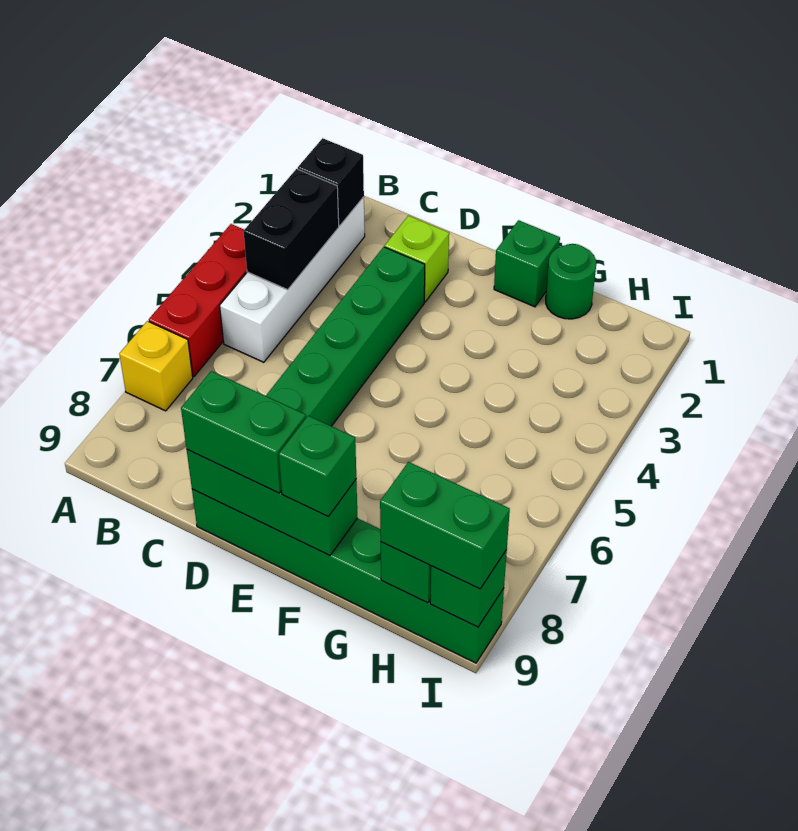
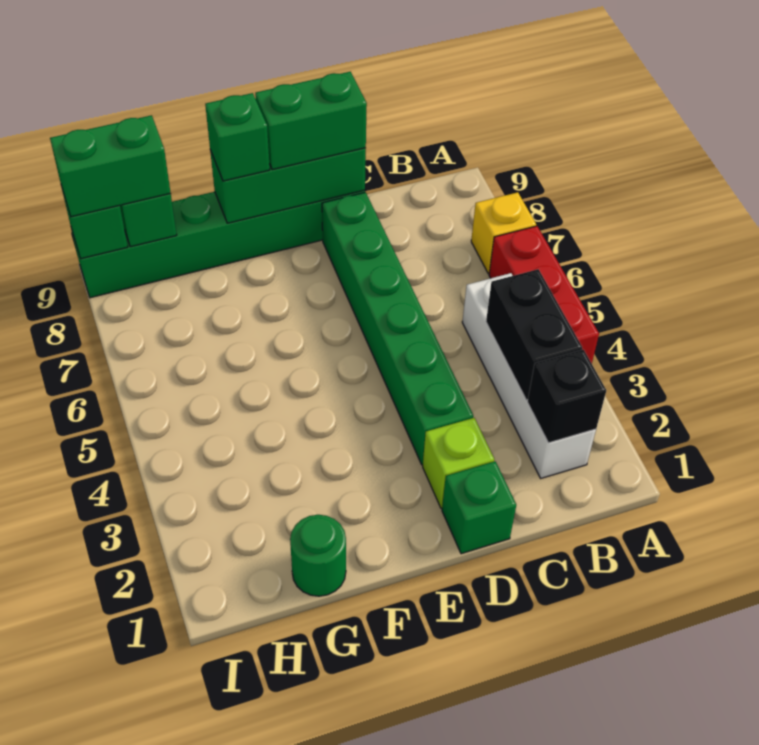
green brick F1 level 1 -> green brick D1 level 1

